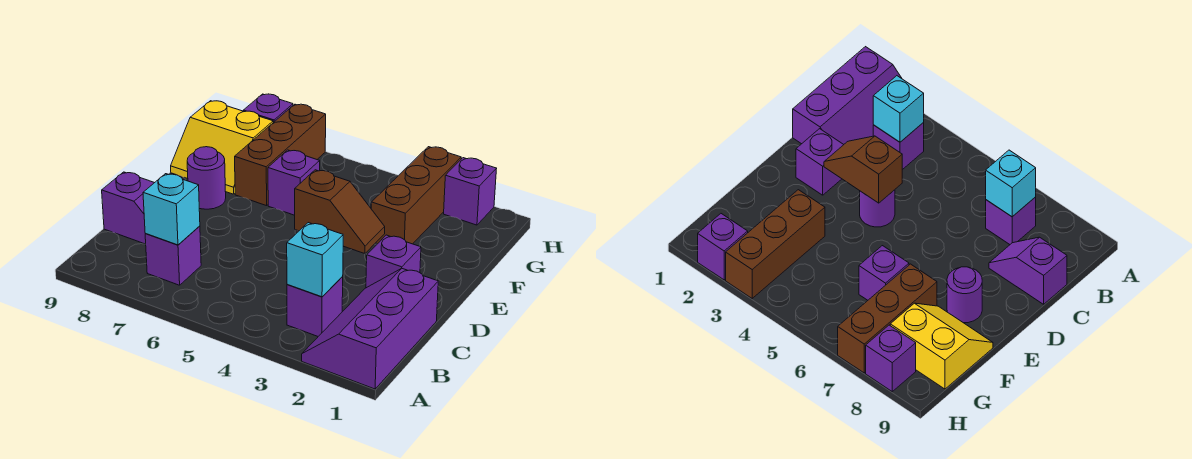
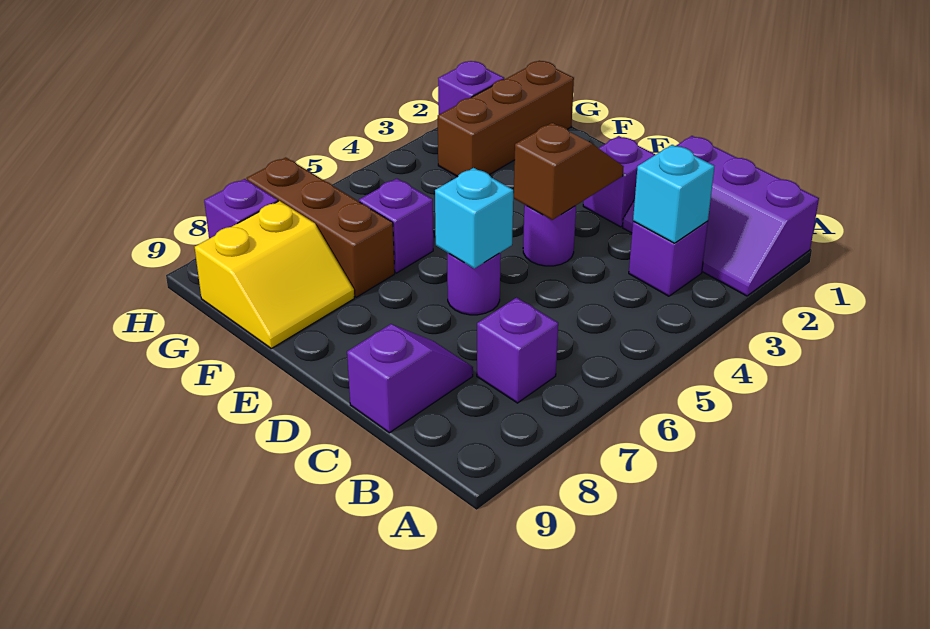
cyan brick B7 level 2 -> cyan brick D6 level 2
purple round brick E8 level 1 -> purple round brick D6 level 1
brown brick F3:H3 level 1 -> brown brick G1:G3 level 1

